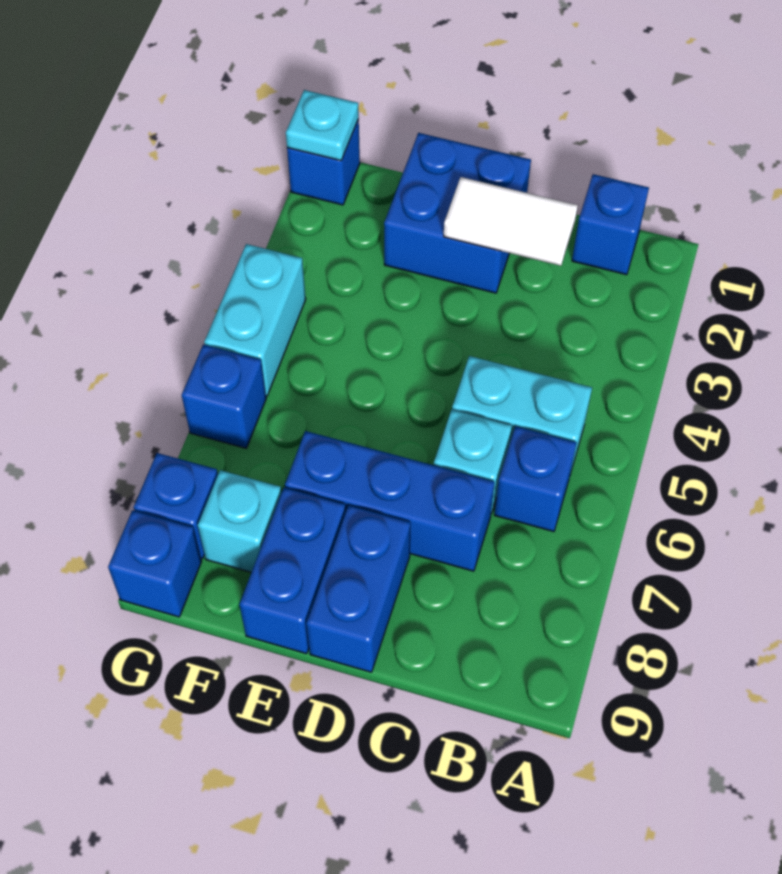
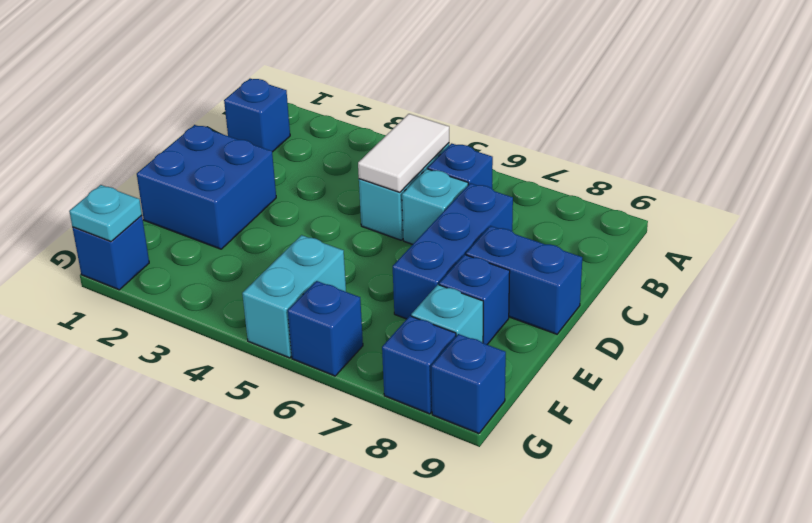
white tile C2:D2 level 2 -> white tile B5:C5 level 2
blue brick E8:E9 level 1 -> blue brick E8 level 1
cyan brick G4:G5 level 1 -> cyan brick F5:G5 level 1

